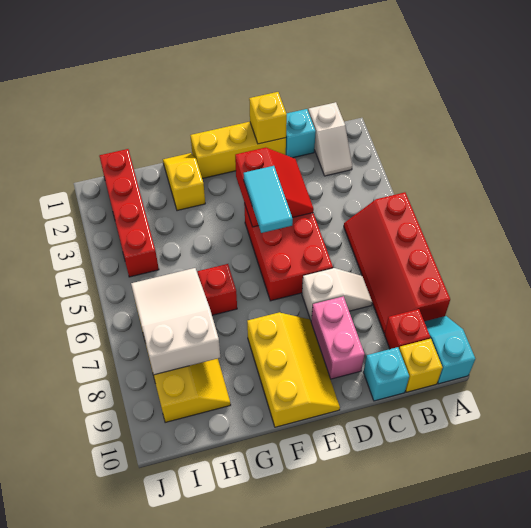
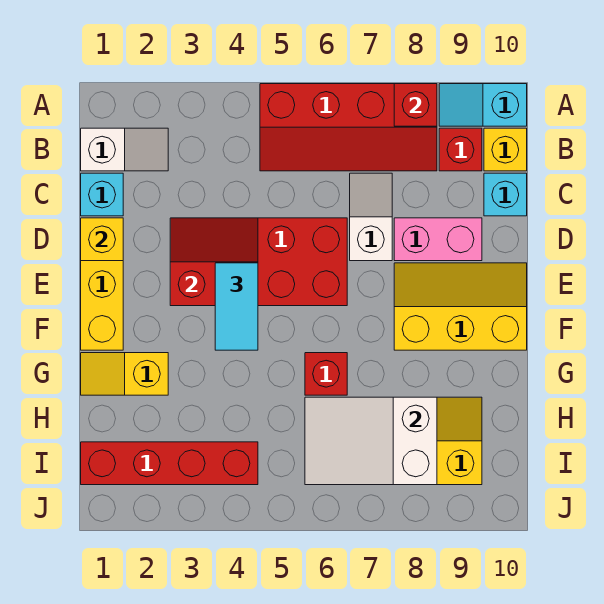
none -> red brick A8 level 2
cyan tile E4:E5 level 3 -> cyan tile E4:F4 level 3

